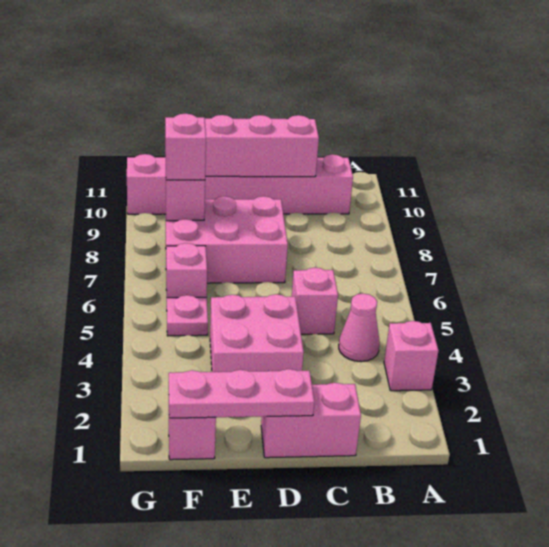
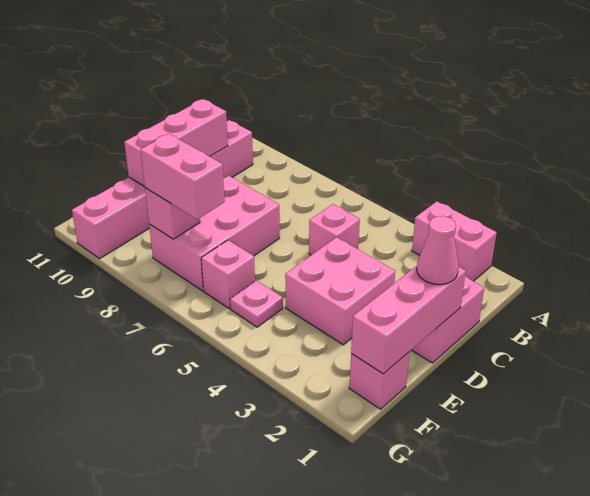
pink brick A3 level 1 -> pink brick A2:A3 level 1
pink cone B4 level 1 -> pink cone D1 level 3
pink plate D1:F1 level 2 -> pink brick D1:F1 level 2
pink brick F8 level 3 -> pink brick F7:F8 level 3

